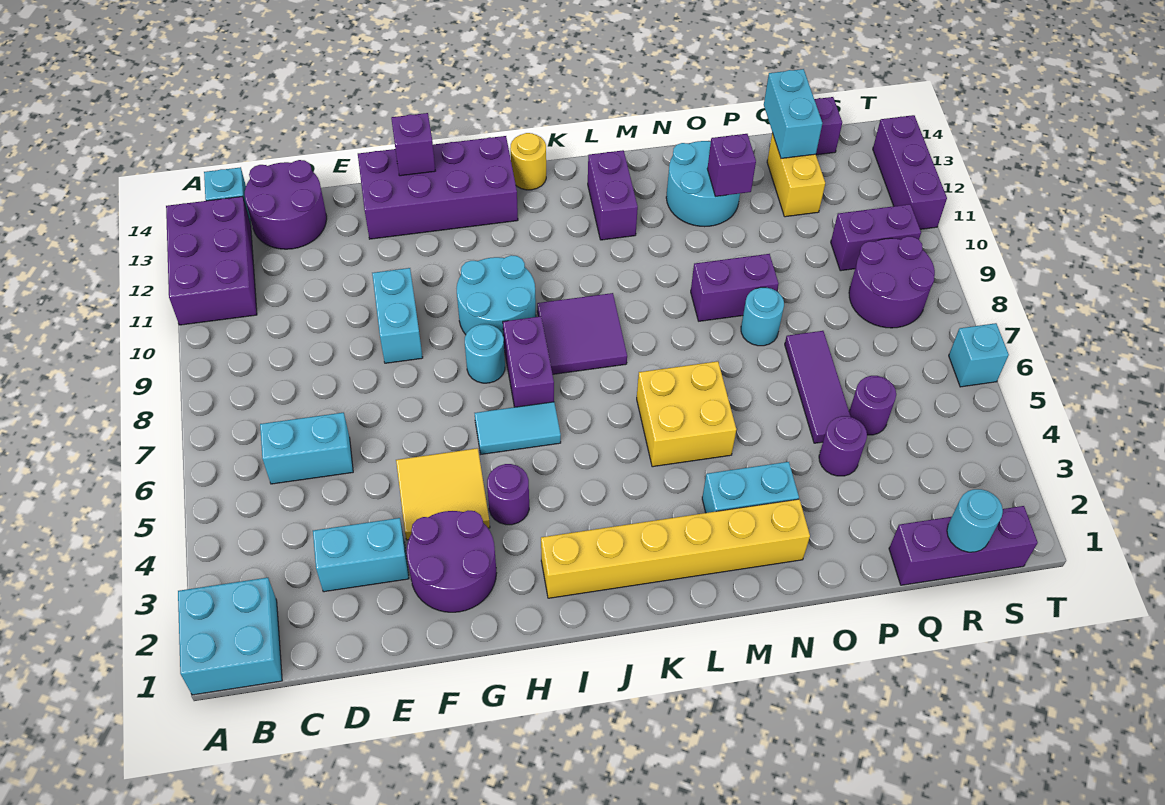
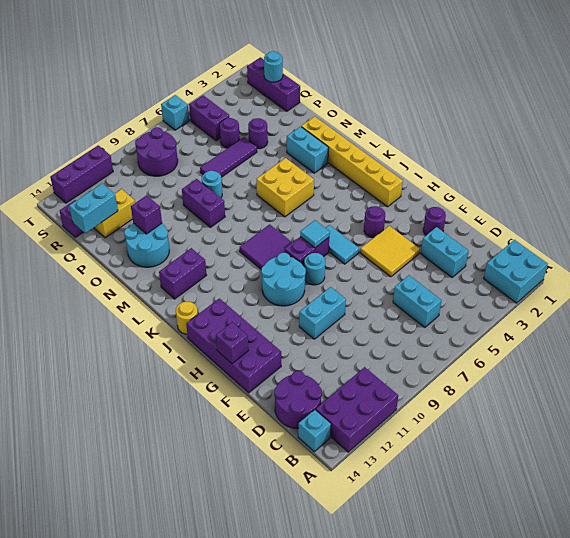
purple round brick F2:G3 level 1 -> purple round brick F2 level 1
none -> cyan tile I7 level 2
purple brick R10:S10 level 1 -> purple brick R5:S5 level 1

